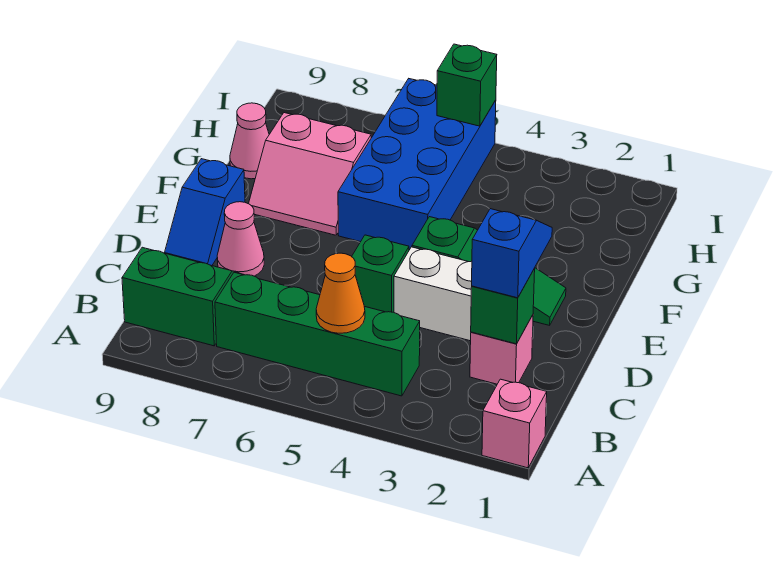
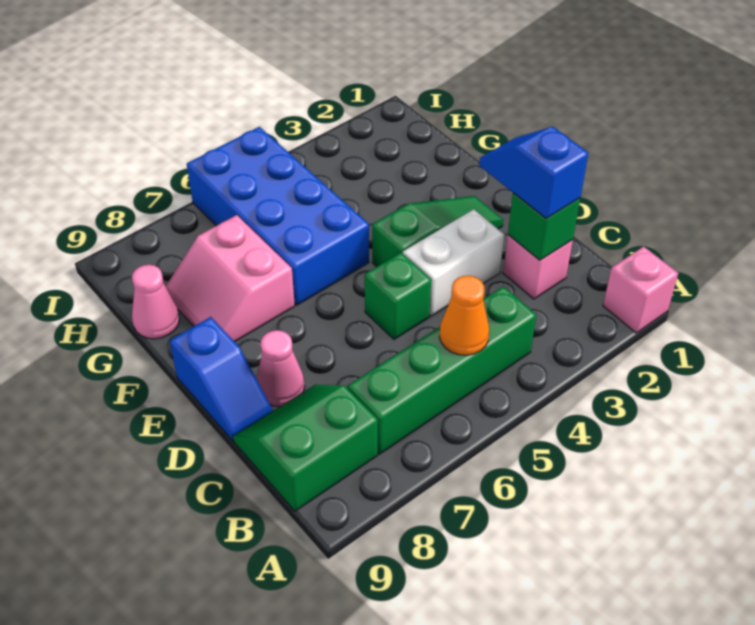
pink slope F7:G8 level 1 top G -> pink slope F7:G8 level 1 top 7
green brick I5 level 2 -> none

